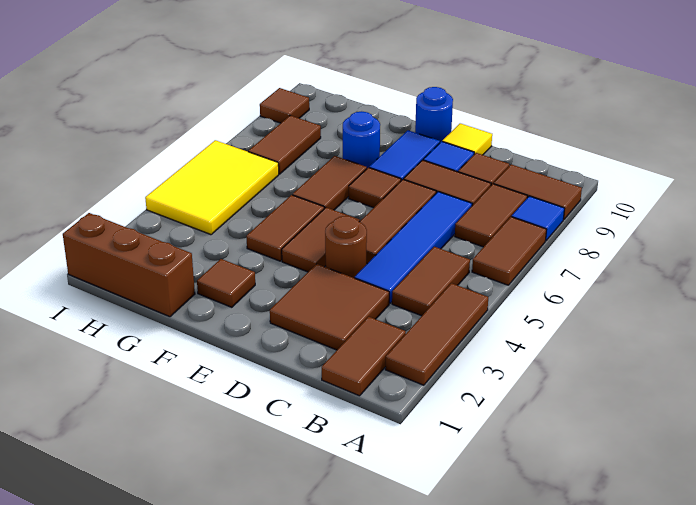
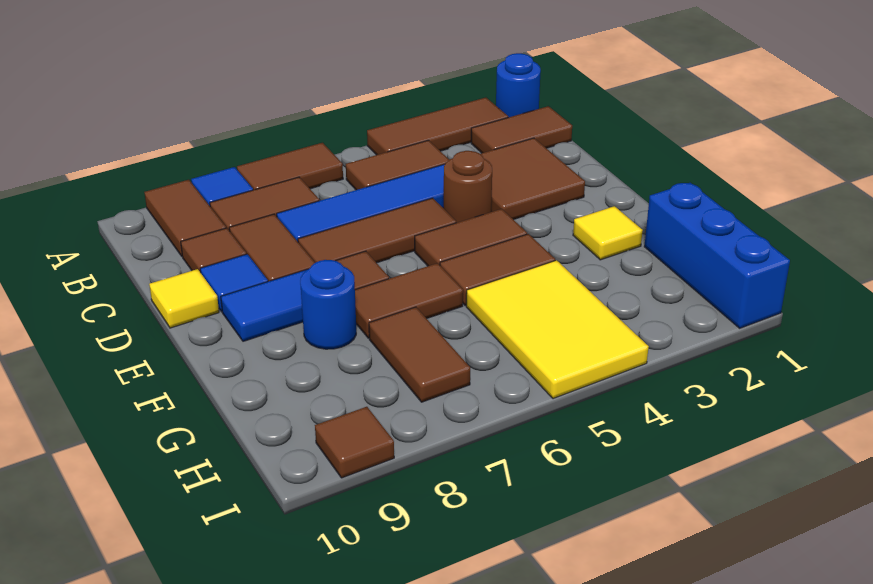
blue round brick E10 level 1 -> blue round brick A1 level 1
brown tile F2 level 1 -> yellow tile F2 level 1
brown brick G1:I1 level 1 -> blue brick G1:I1 level 1
yellow tile H4:I6 level 1 -> yellow tile G4:I5 level 1
brown tile H7:H8 level 1 -> brown tile G7:H7 level 1

